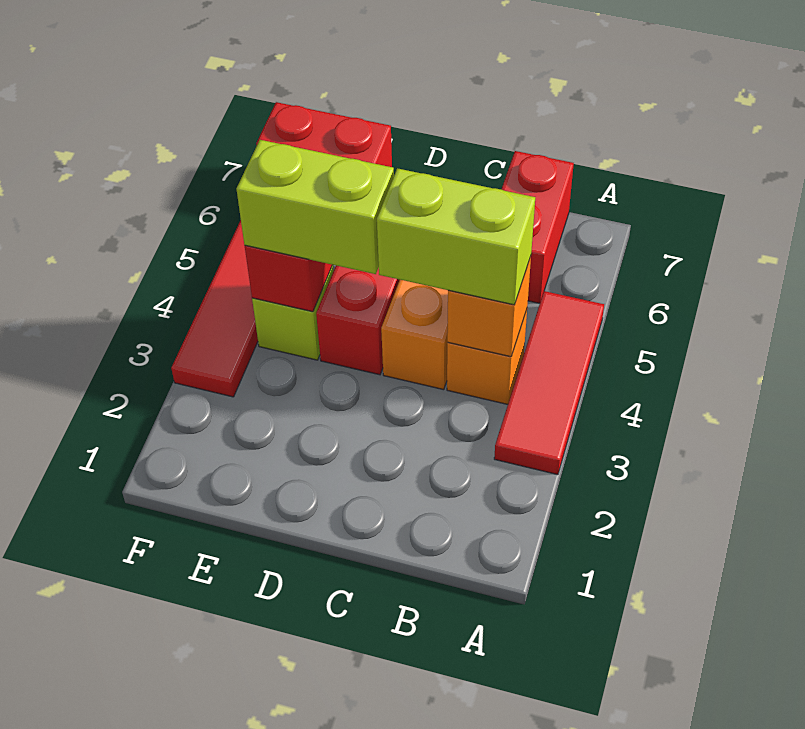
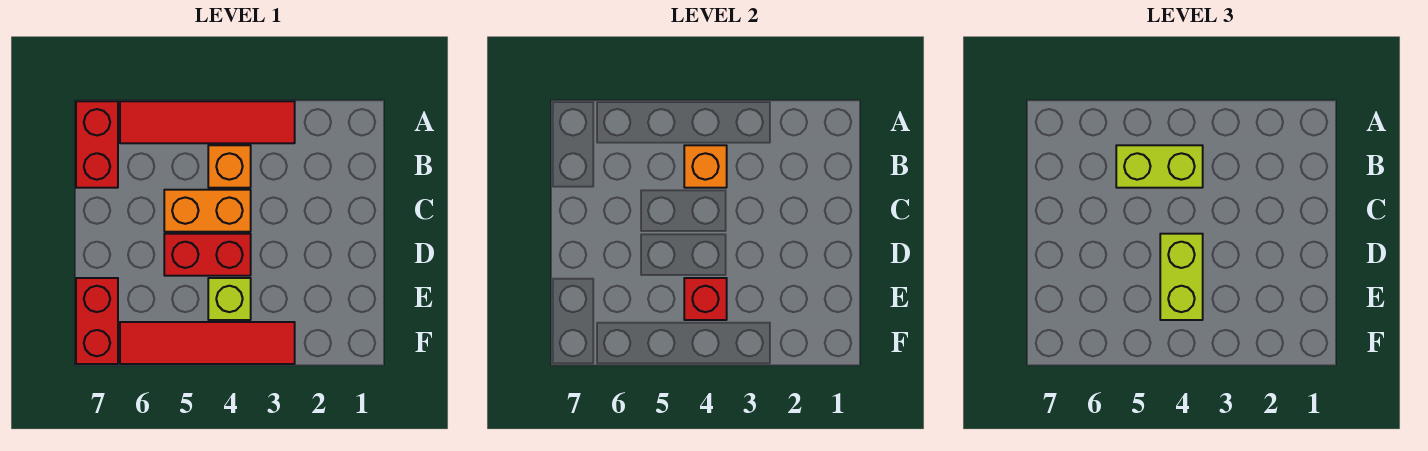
red tile A3:A5 level 1 -> red tile A3:A6 level 1
lime brick B4:C4 level 3 -> lime brick B4:B5 level 3
red brick B6:B7 level 1 -> red brick A7:B7 level 1

